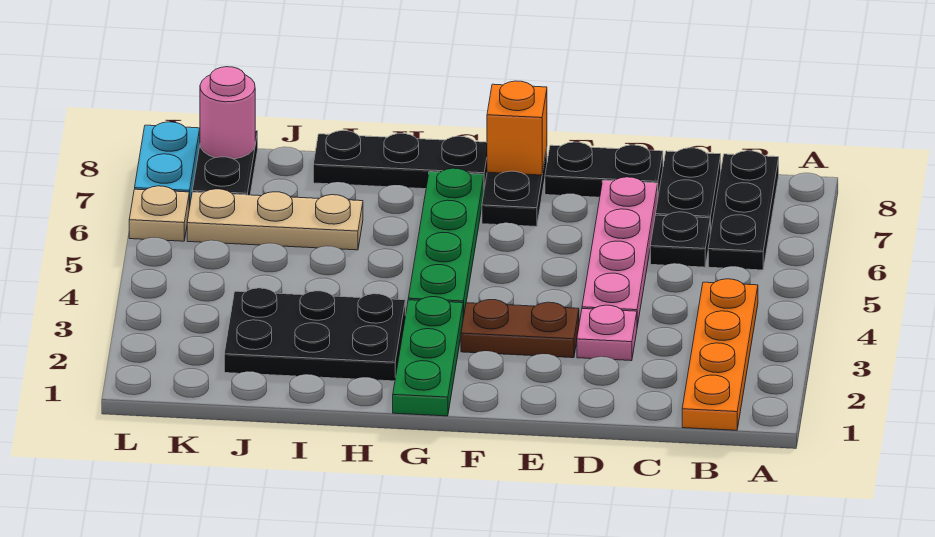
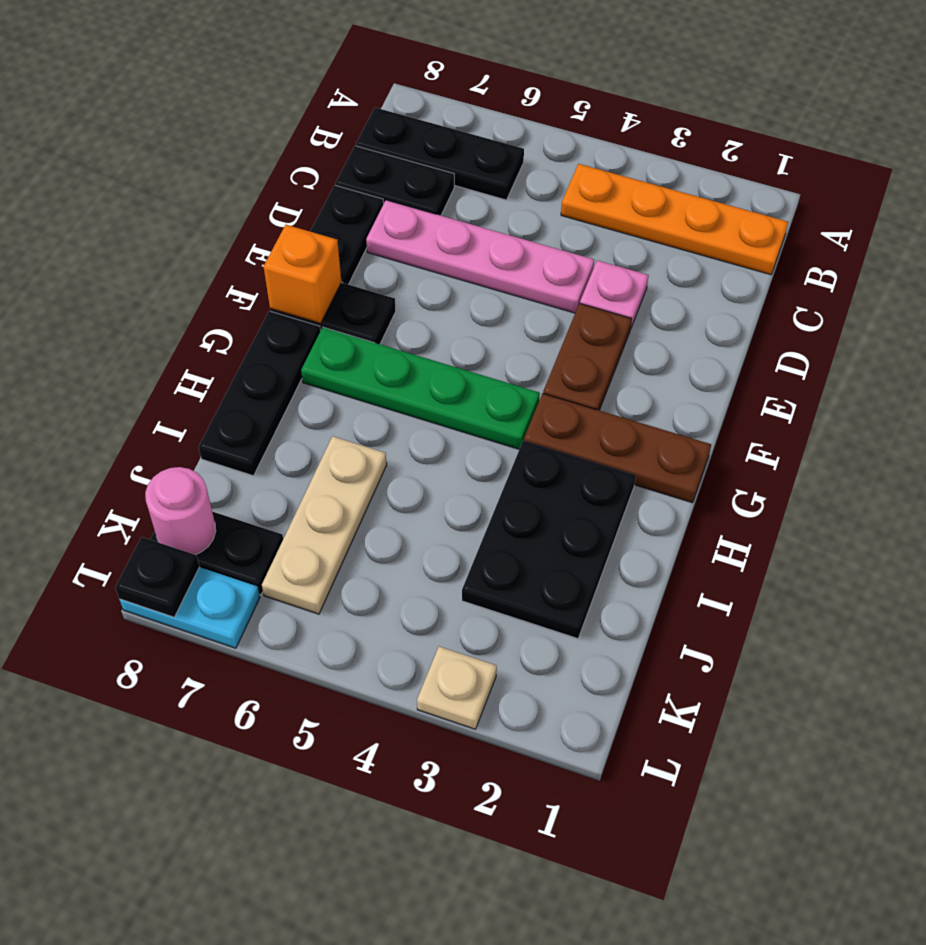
black plate C6 level 1 -> black plate L8 level 2
green plate G1:G3 level 1 -> brown plate G1:G3 level 1
tan plate L6 level 1 -> tan plate L3 level 1

